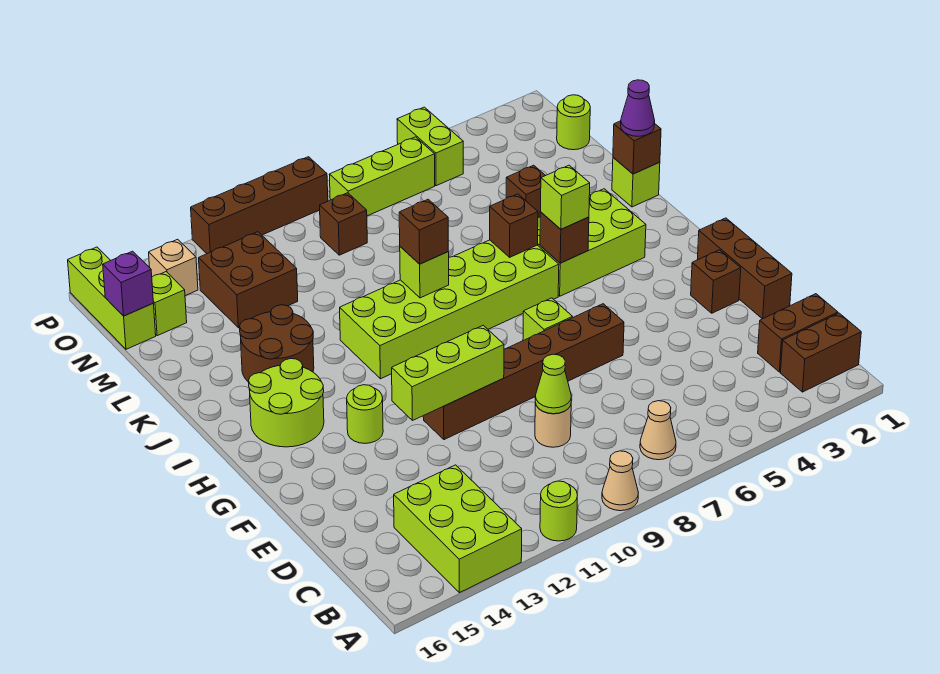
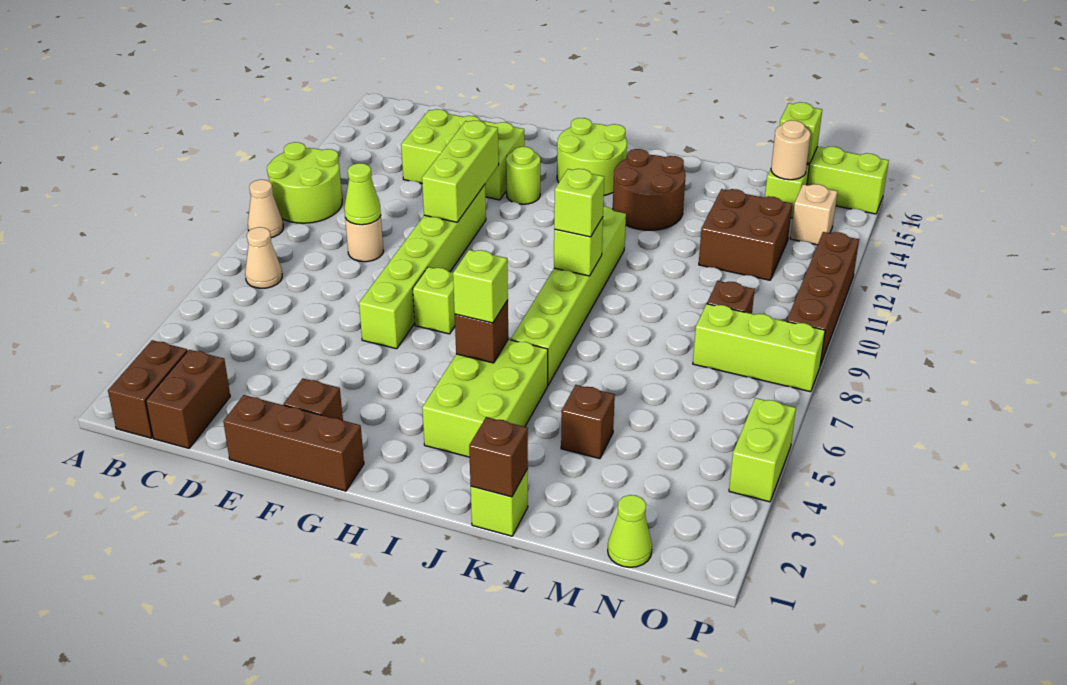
lime round brick A11 level 1 -> lime round brick A10:B11 level 1
lime brick A13:C14 level 1 -> lime brick D13:F14 level 1
brown brick F6:F11 level 1 -> lime brick F6:F11 level 1
lime brick I6:J11 level 1 -> lime brick J6:J11 level 1
brown brick J6 level 2 -> none
brown brick J9 level 3 -> lime brick J9 level 3
purple cone K1 level 3 -> none
lime round brick N1 level 1 -> lime cone N1 level 1
none -> tan round brick N15 level 2
purple brick N16 level 2 -> lime brick N16 level 2
lime brick O5:P5 level 1 -> lime brick P4:P5 level 1
lime brick O6:O8 level 1 -> lime brick N8:P8 level 1

